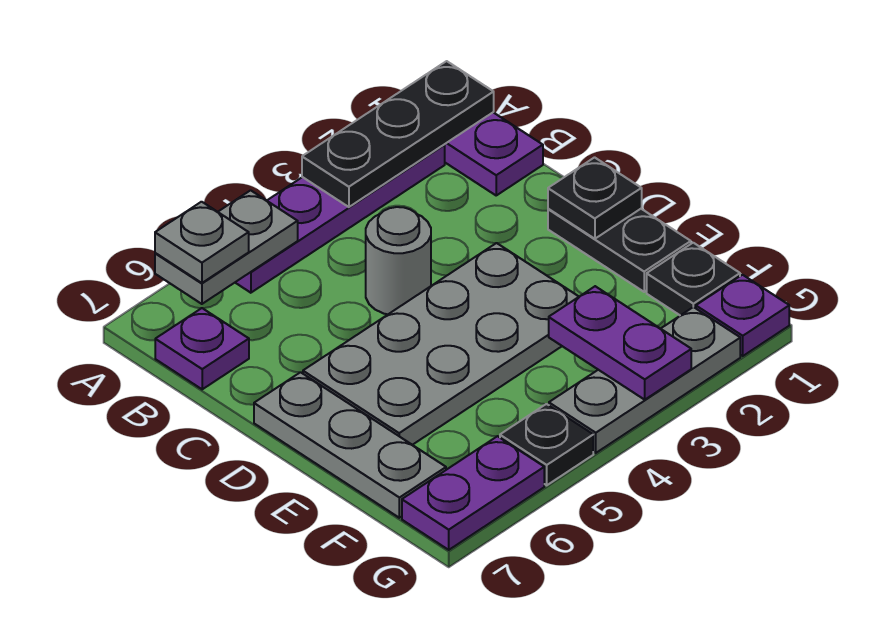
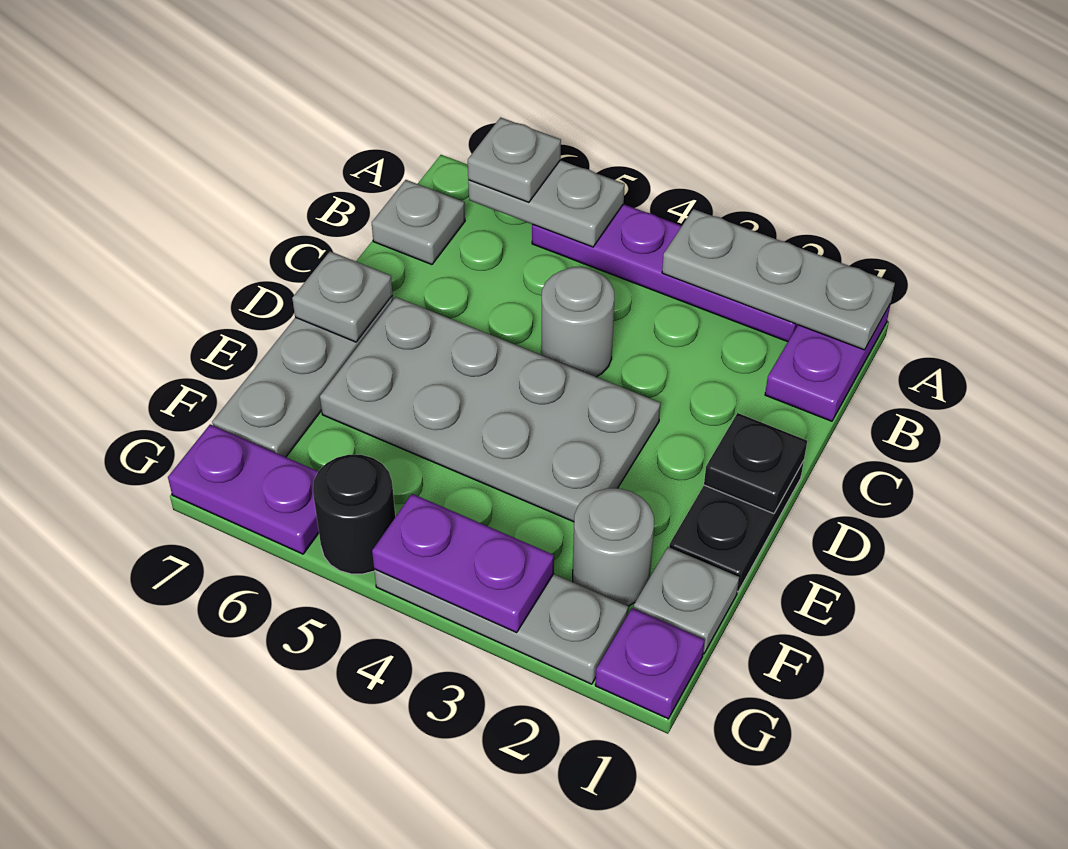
black plate A1:A3 level 2 -> grey plate A1:A3 level 2
purple plate B7 level 1 -> grey plate B7 level 1
none -> grey plate D7 level 2
black plate F1 level 1 -> grey plate F1 level 1
none -> grey round brick F2 level 1
purple plate F3:G3 level 2 -> purple plate G3:G4 level 2
black plate G5 level 1 -> black round brick G5 level 1

